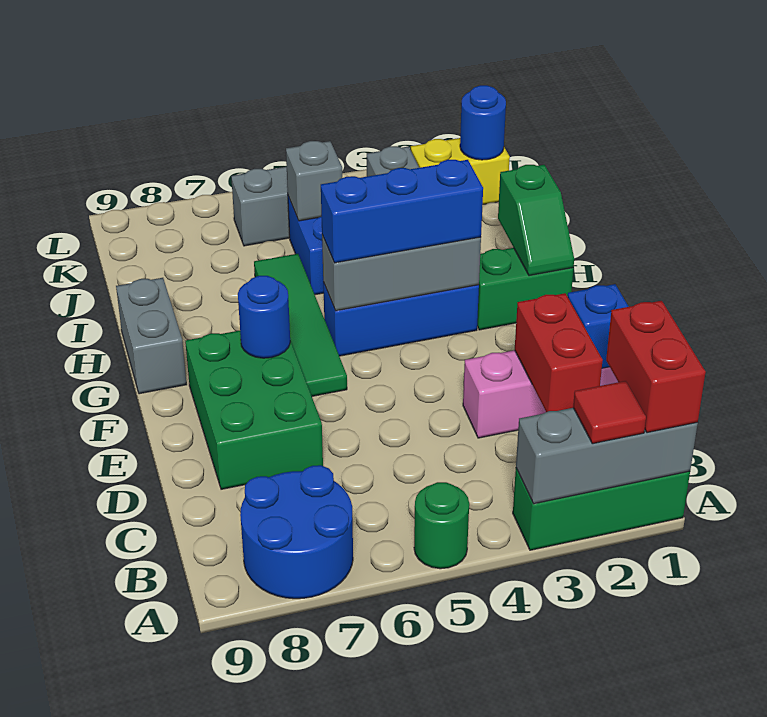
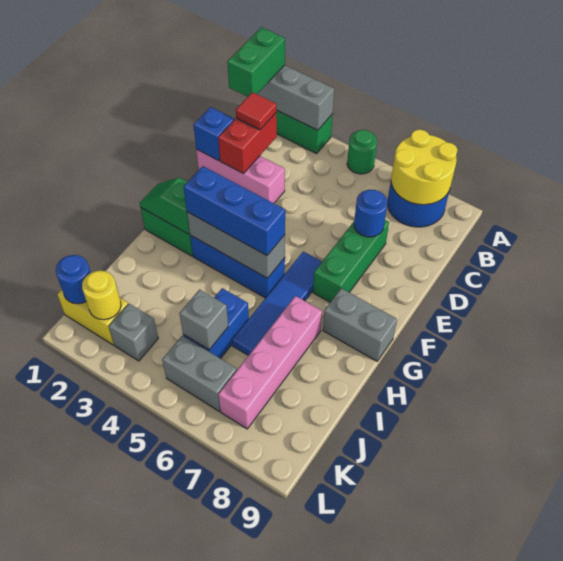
red brick A1:B1 level 3 -> green brick A1:B1 level 3
red tile A2 level 3 -> red tile C2 level 3
none -> yellow round brick A7:B8 level 2
green brick D7:F8 level 1 -> green brick D7:F7 level 1
green tile F6:I6 level 1 -> blue tile F6:I6 level 1
blue round brick F7 level 2 -> blue round brick D7 level 2
green slope G1:H1 level 2 top H -> green slope G1:G2 level 2 top 2
grey brick G9:H9 level 1 -> grey brick G8:G9 level 1
none -> pink brick H7:K7 level 1
none -> yellow round brick K2 level 2

